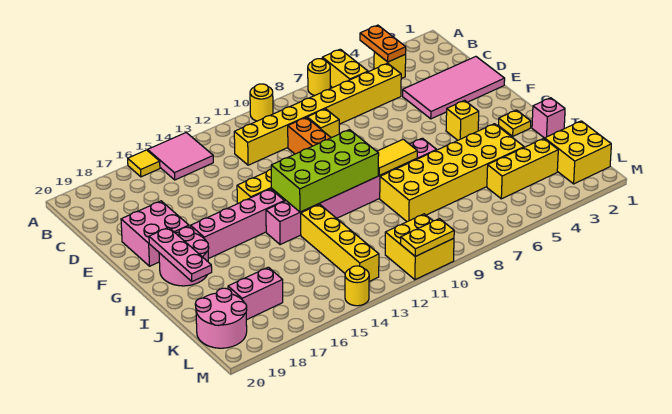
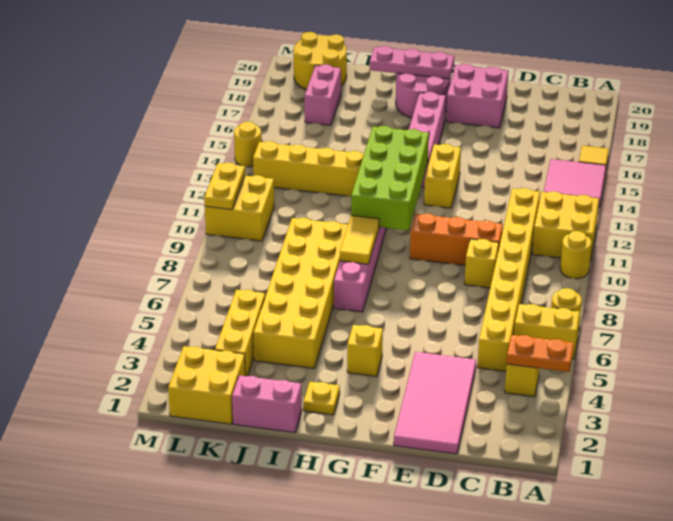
none -> yellow brick A11:B12 level 1
pink brick I1 level 1 -> pink brick I1:J1 level 1
pink round brick K19:L20 level 1 -> yellow round brick K19:L20 level 1

